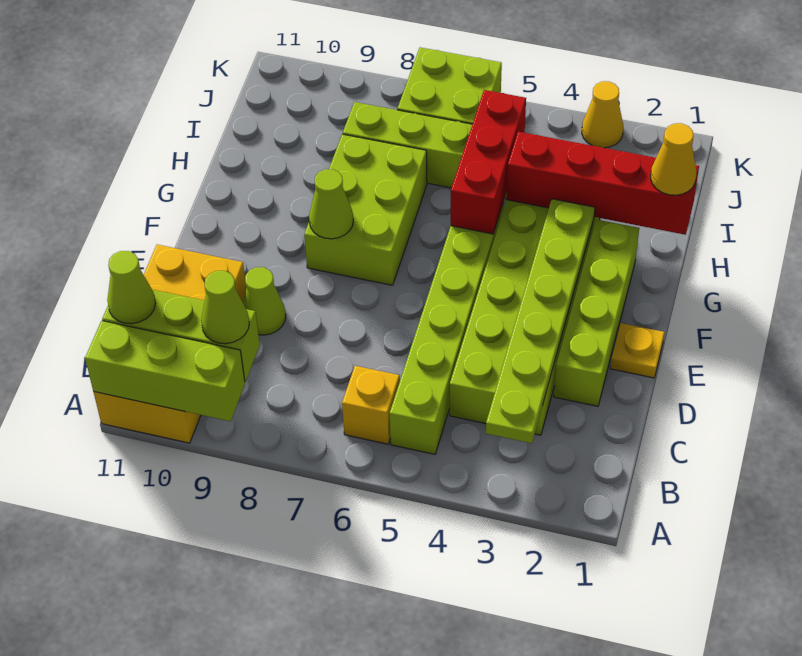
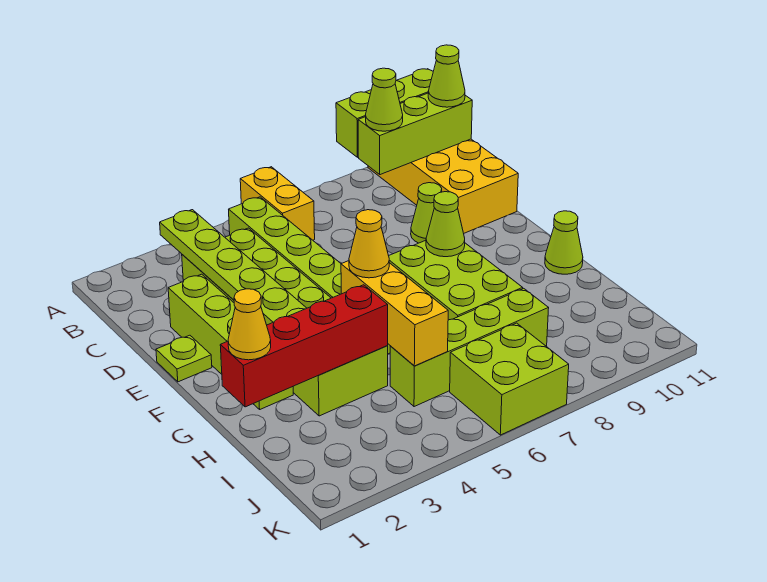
yellow brick B6 level 1 -> yellow brick A6:B6 level 1
yellow plate E1 level 1 -> lime plate E1 level 1
red brick G5:I5 level 2 -> yellow brick G5:I5 level 2
none -> lime cone G11 level 1
yellow cone K3 level 1 -> yellow cone G5 level 3

